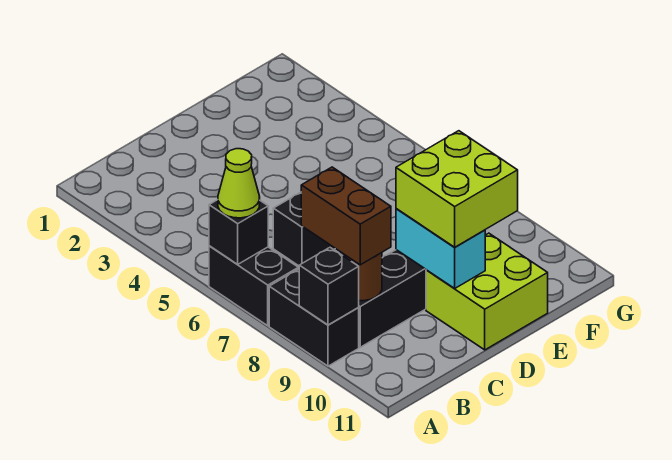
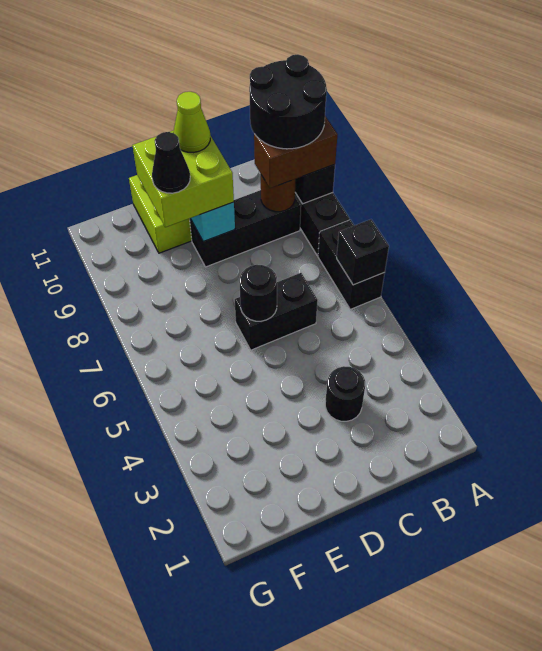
lime cone A6 level 3 -> lime cone D10 level 4
none -> black round brick A9:B10 level 4
brown brick B8:B9 level 3 -> brown brick A9:B9 level 3
none -> black round brick C3 level 1
none -> black round brick D6 level 2
none -> black cone E9 level 4

